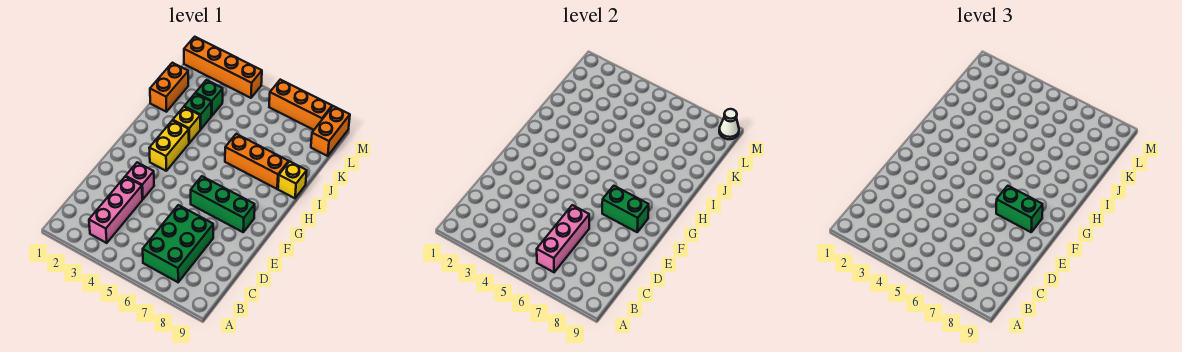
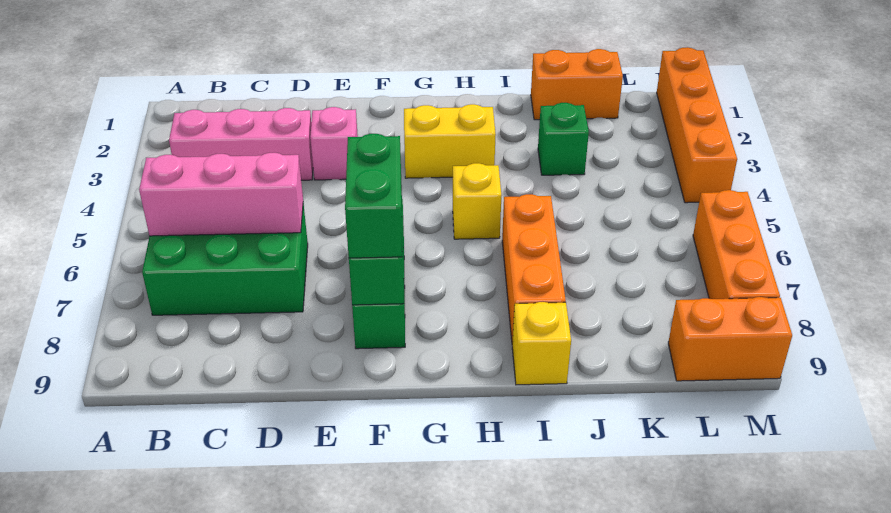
yellow brick I3 level 1 -> yellow brick H5 level 1
green brick K3 level 1 -> none
white cone M9 level 2 -> none

